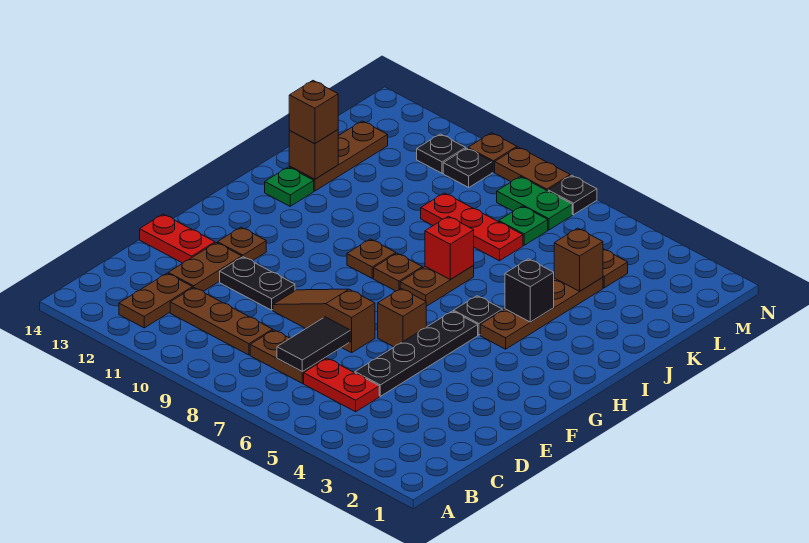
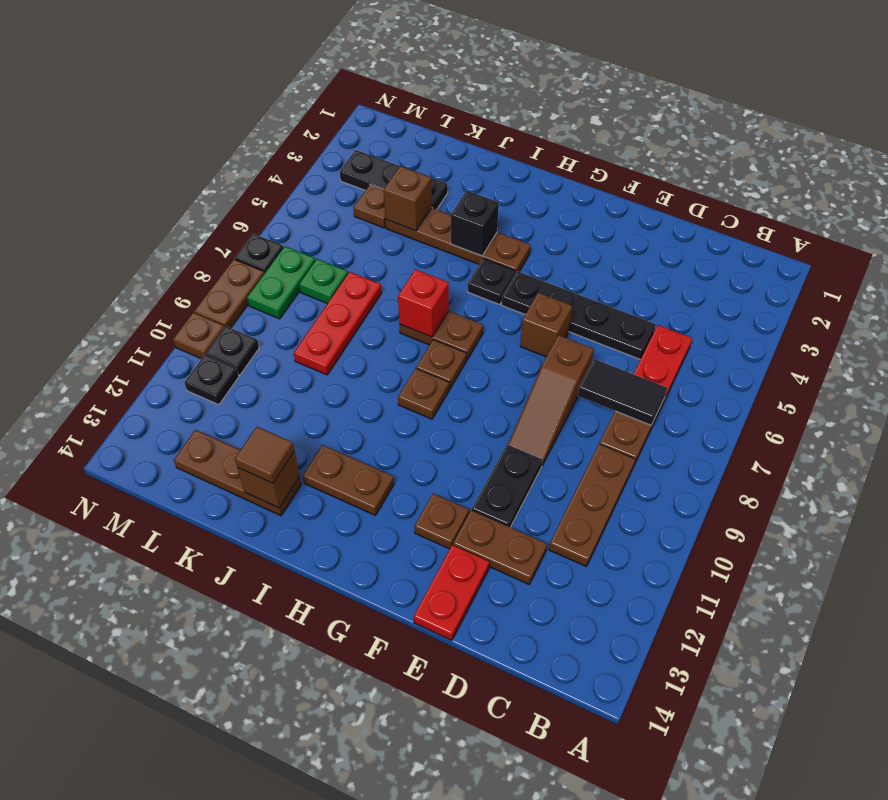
brown plate B12:C12 level 1 -> brown plate H12:I12 level 1
green plate I13 level 1 -> none
brown brick J13 level 3 -> brown tile J13 level 3
none -> black plate K3:M3 level 1

